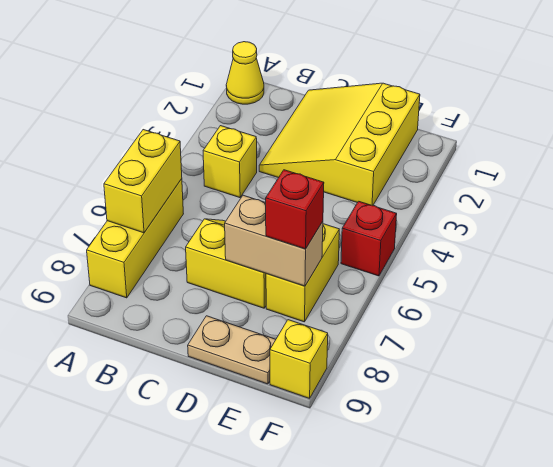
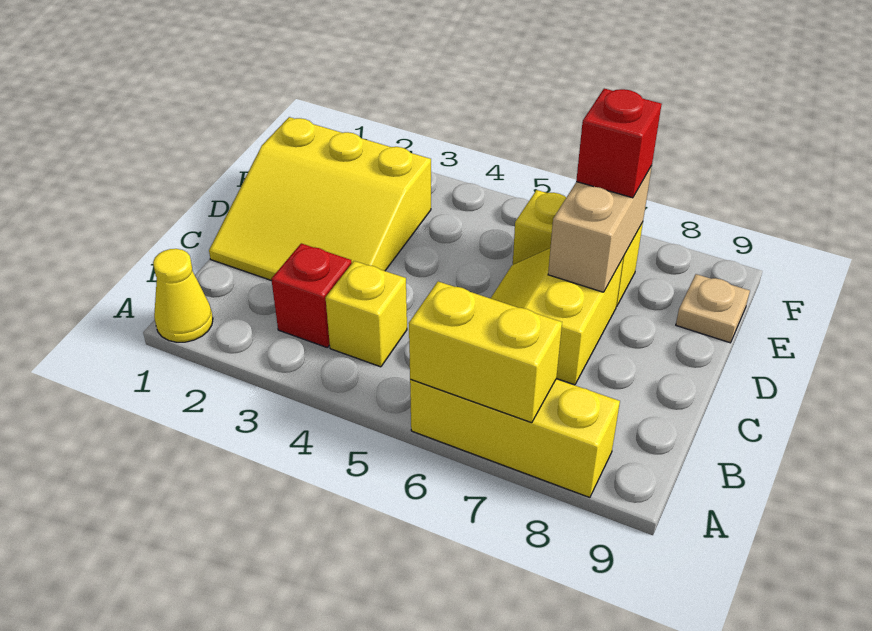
tan plate D9:E9 level 1 -> tan plate E9 level 1
red brick F5 level 1 -> red brick B3 level 1
yellow brick F9 level 1 -> none

